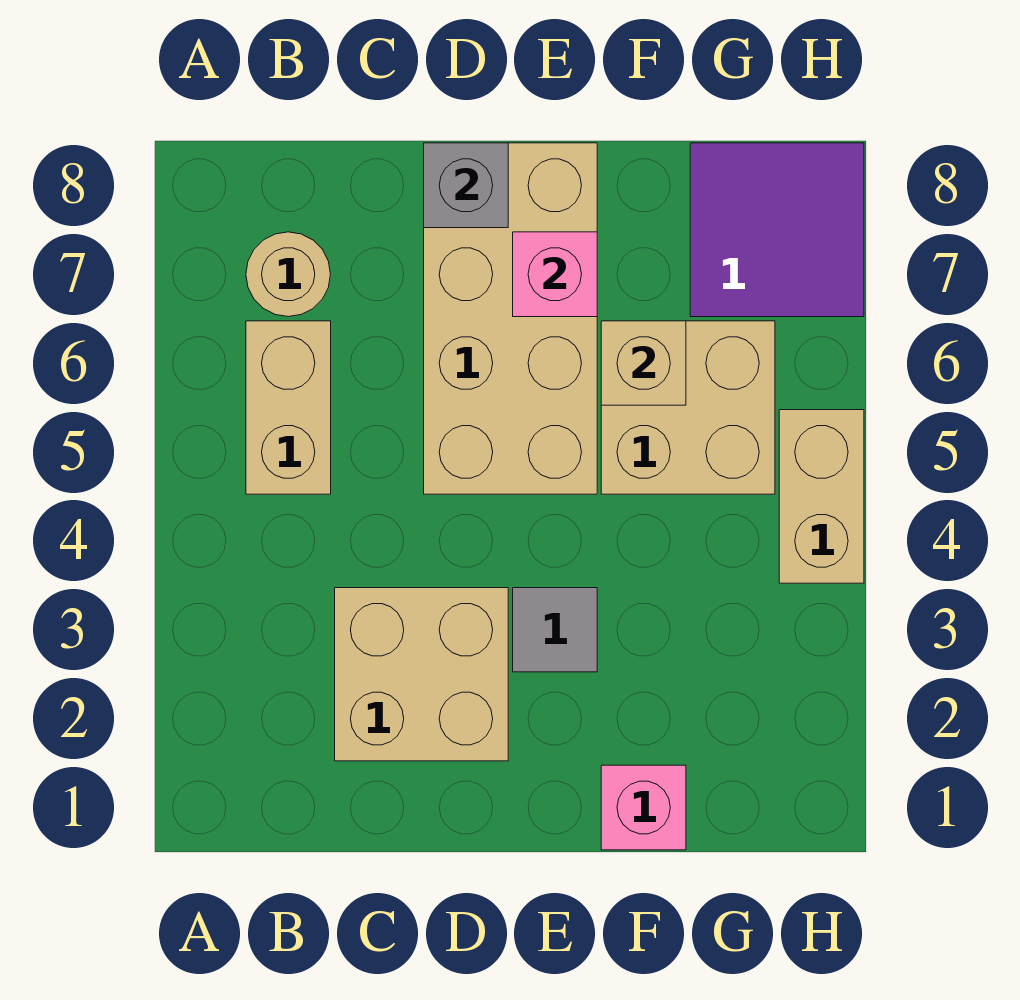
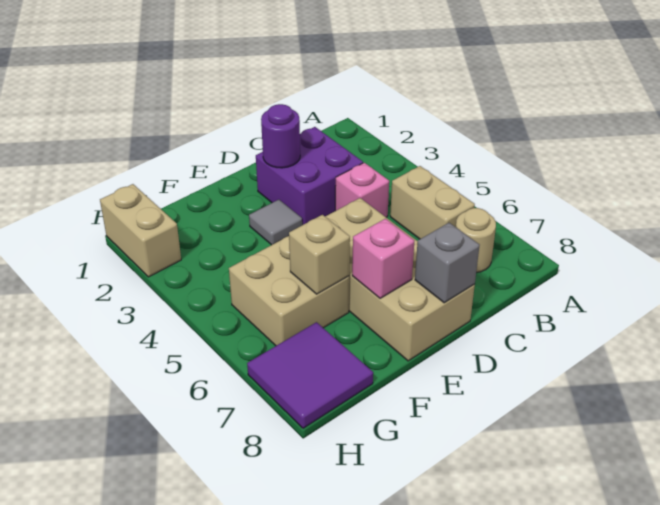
tan brick C2:D3 level 1 -> purple brick C2:D3 level 1
none -> purple round brick D2 level 2
pink brick F1 level 1 -> pink brick C4 level 1
tan brick H4:H5 level 1 -> tan brick H1:H2 level 1

